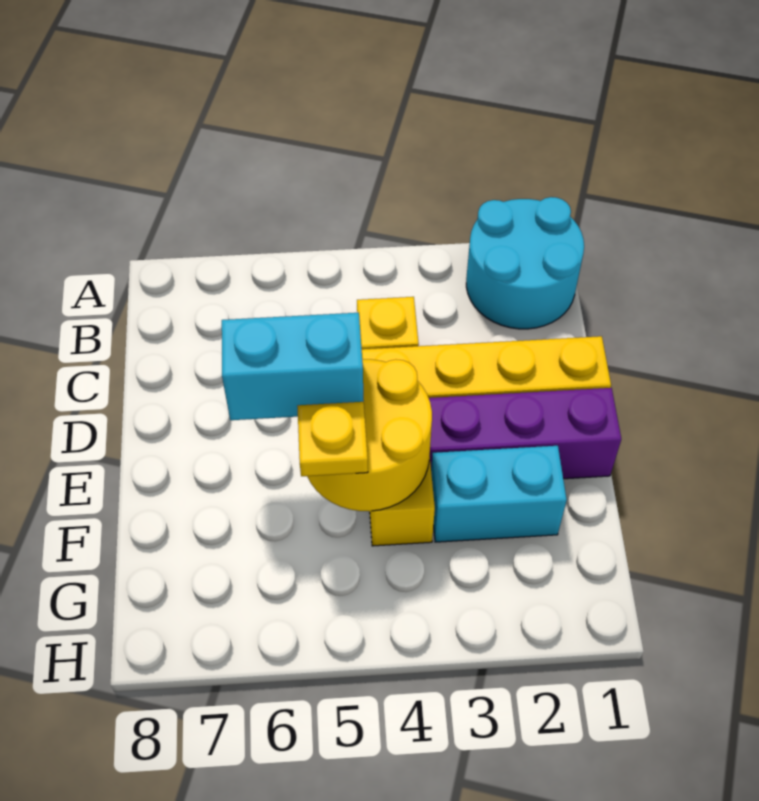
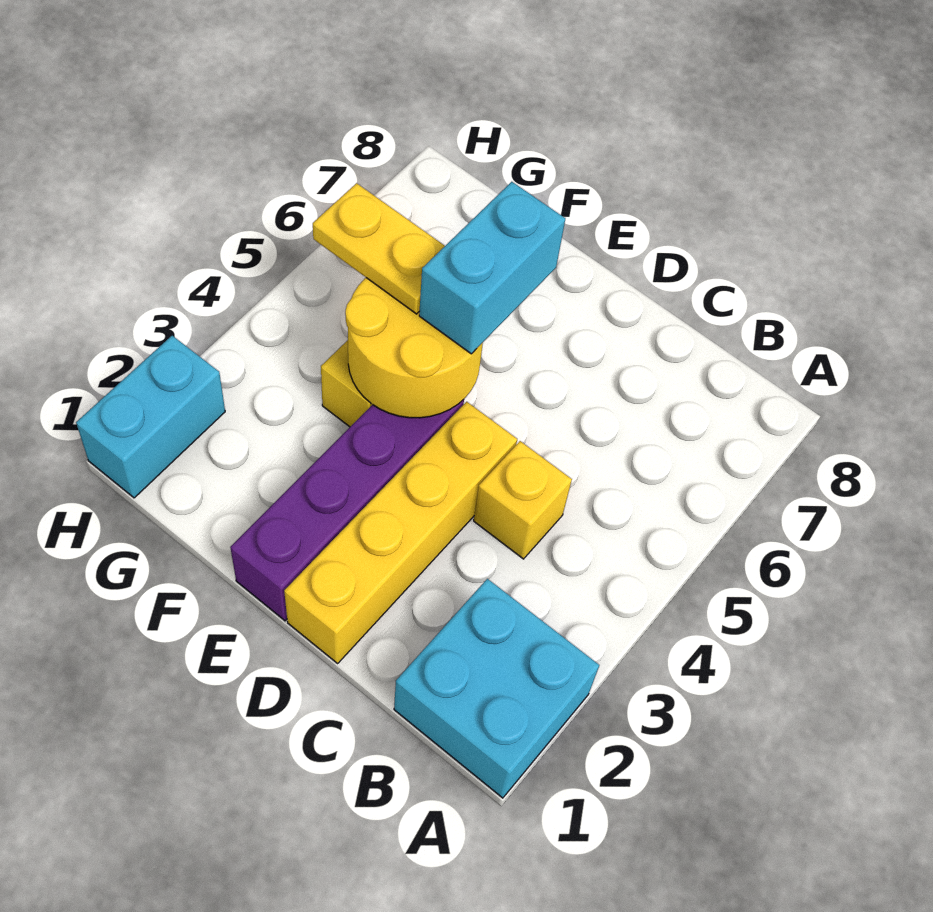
cyan round brick A1:B2 level 1 -> cyan brick A1:B2 level 1
cyan brick F2:F3 level 1 -> cyan brick H1:H2 level 1
yellow plate F5 level 3 -> yellow plate F5:G5 level 3

